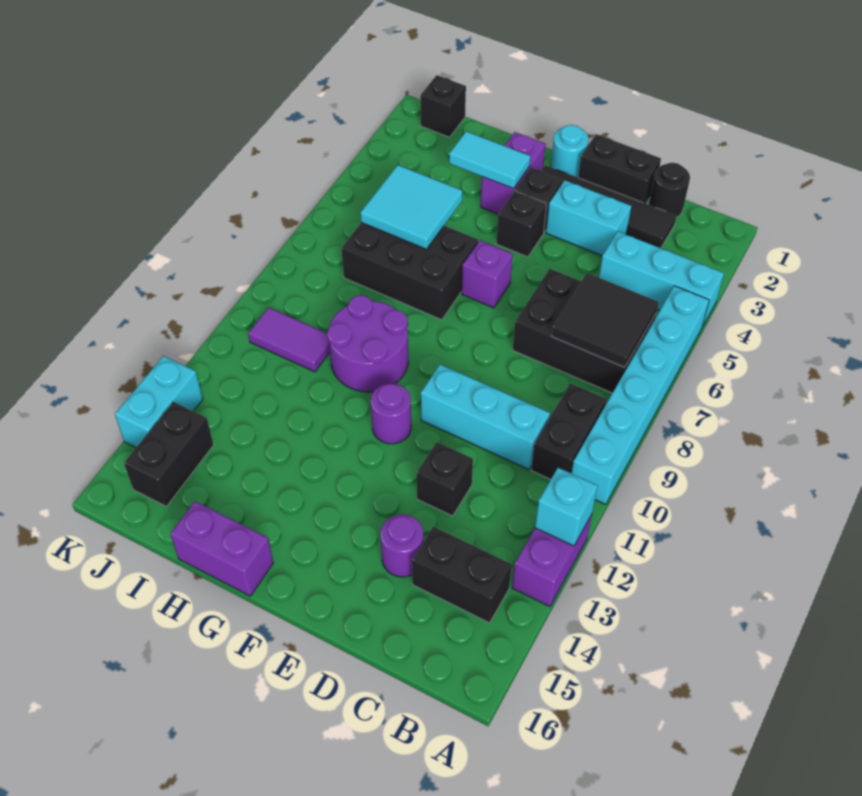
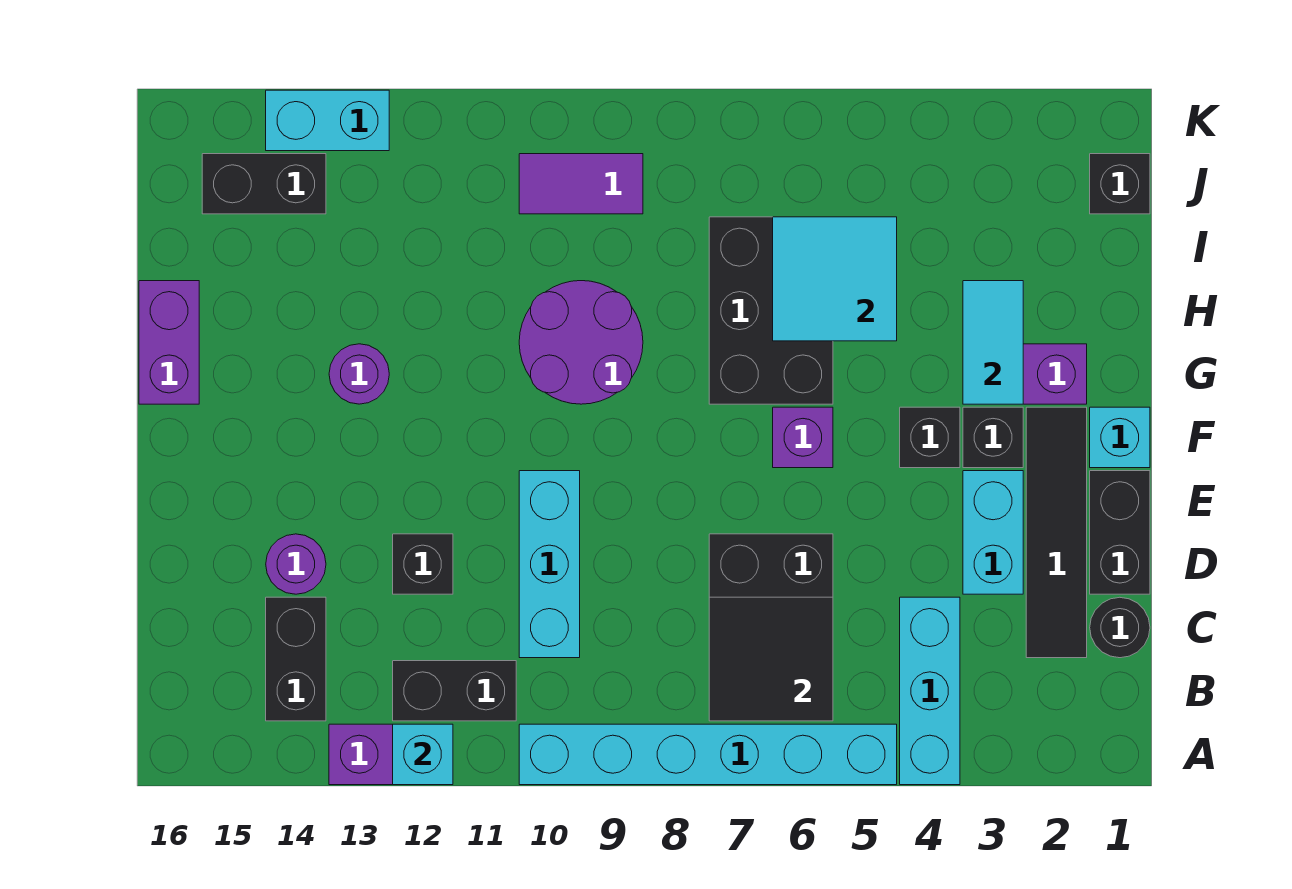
black brick B9:B10 level 1 -> black brick B11:B12 level 1
cyan round brick F1 level 1 -> cyan brick F1 level 1
purple round brick F11 level 1 -> purple round brick G13 level 1
purple tile I10:J10 level 1 -> purple tile J9:J10 level 1

